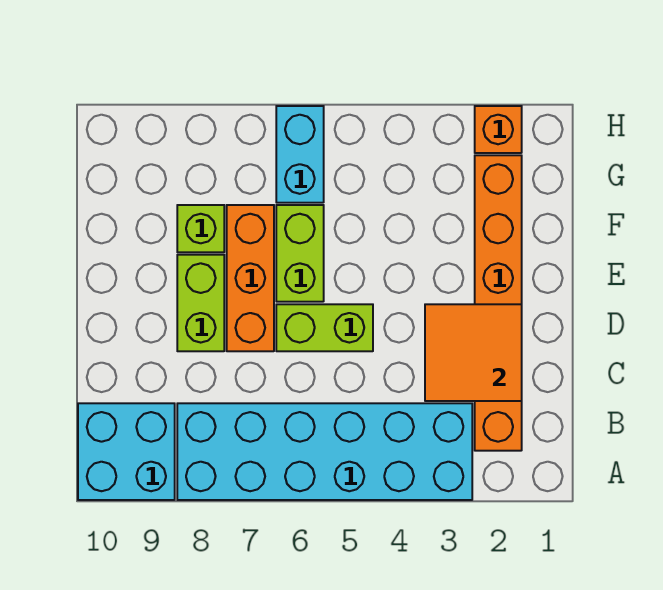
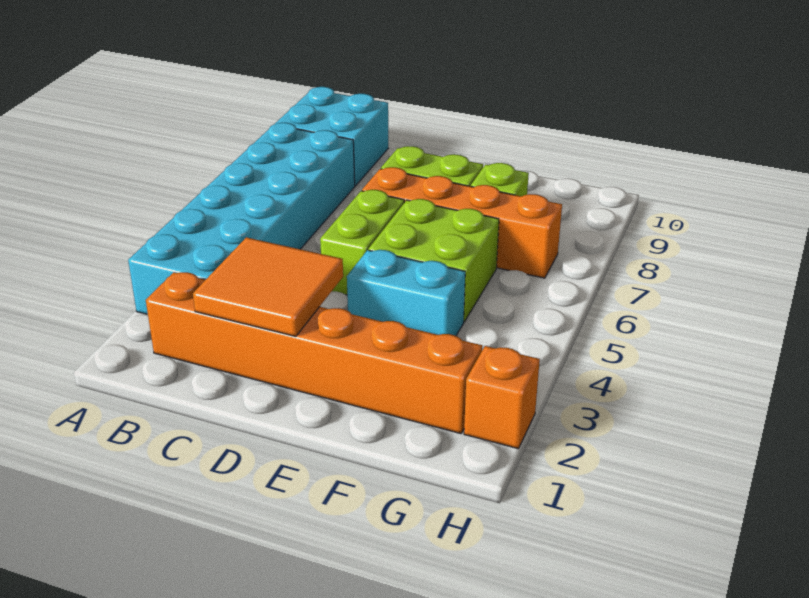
orange brick D7:F7 level 1 -> orange brick D7:G7 level 1
lime brick E6:F6 level 1 -> lime brick E5:F6 level 1
cyan brick G6:H6 level 1 -> cyan brick E4:F4 level 1

